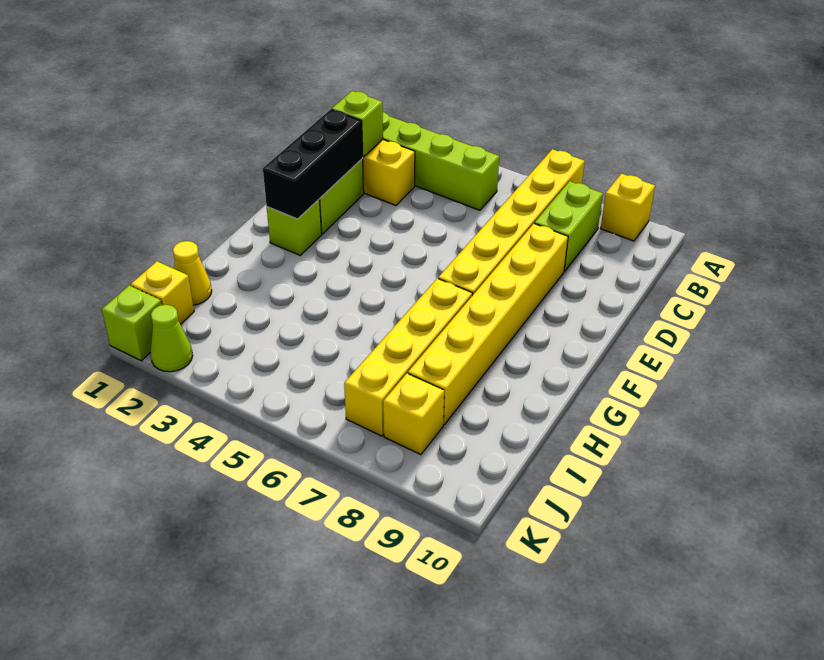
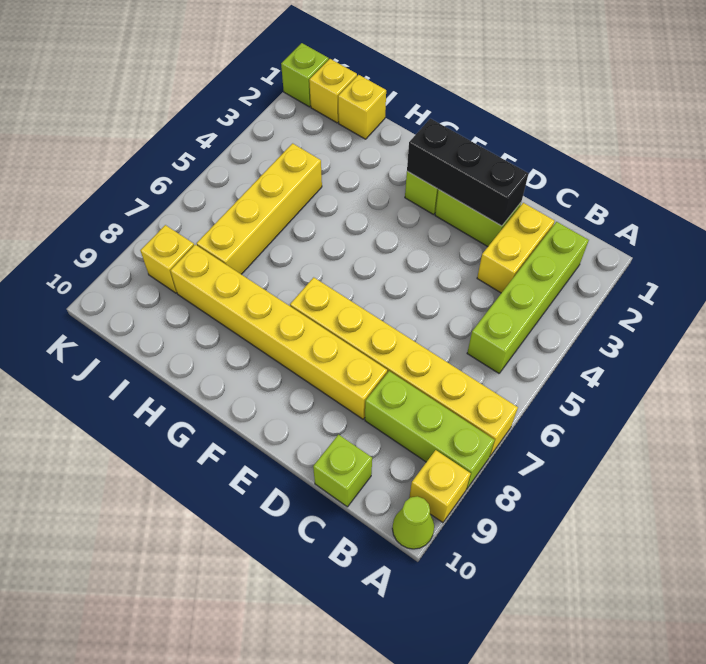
lime brick B8:C8 level 1 -> lime brick A8:C8 level 1
lime brick C2 level 2 -> lime brick C10 level 1
yellow brick G7:J7 level 1 -> yellow brick I4:I7 level 1
yellow cone I1 level 1 -> yellow brick I1 level 1
lime cone K2 level 1 -> lime cone A10 level 1

